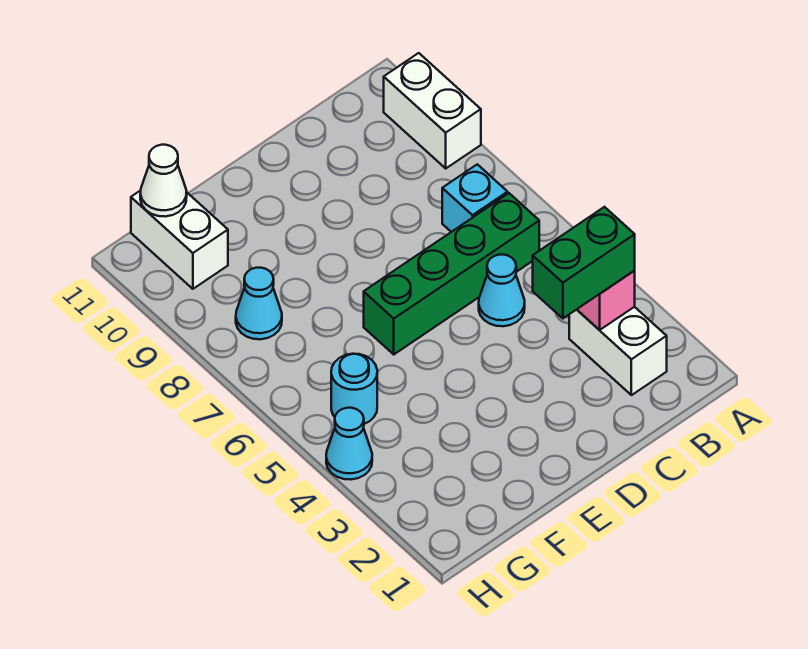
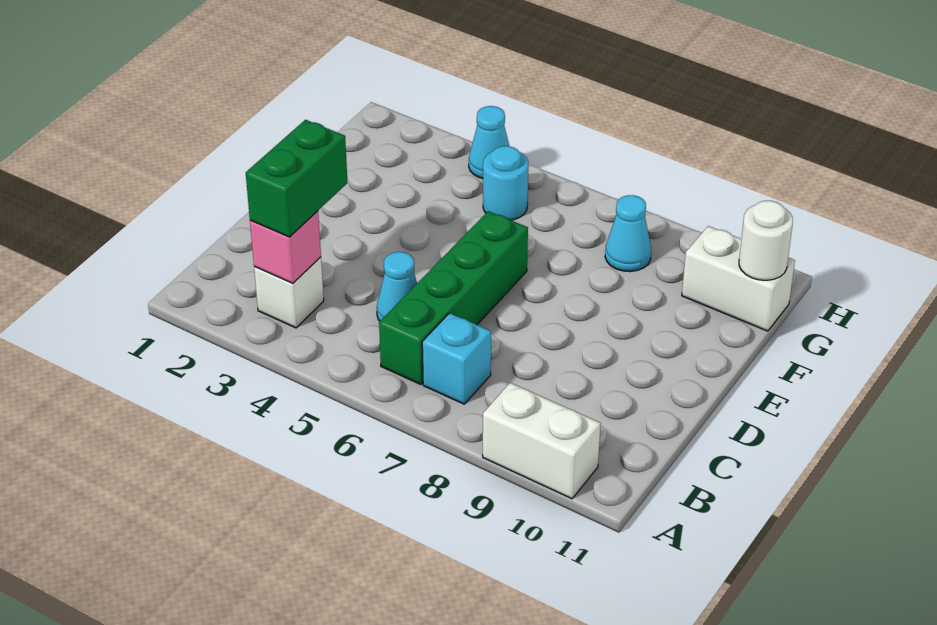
white brick B2:B3 level 1 -> white brick B3 level 1
white cone G11 level 2 -> white round brick G11 level 2

